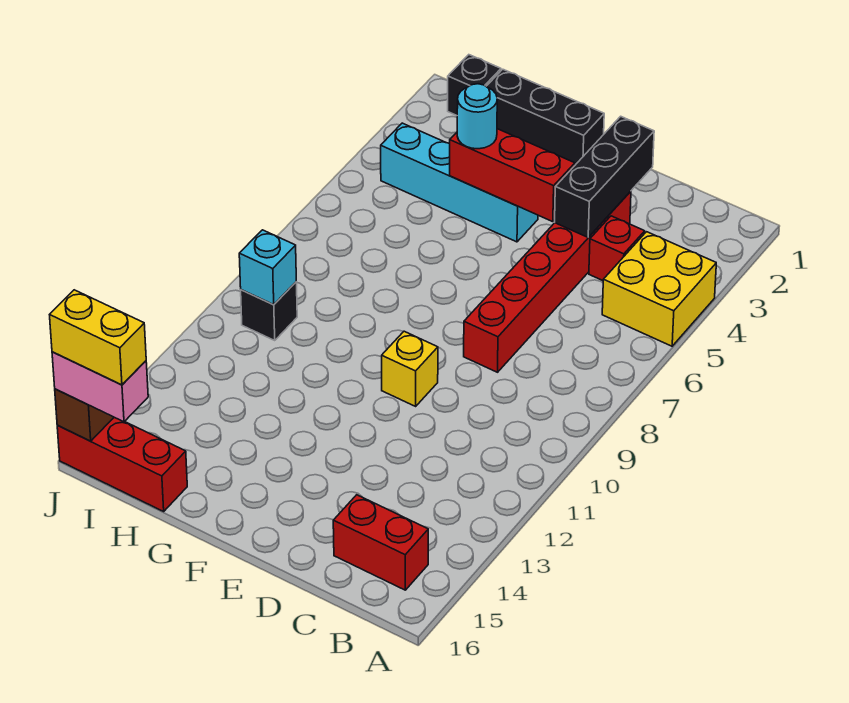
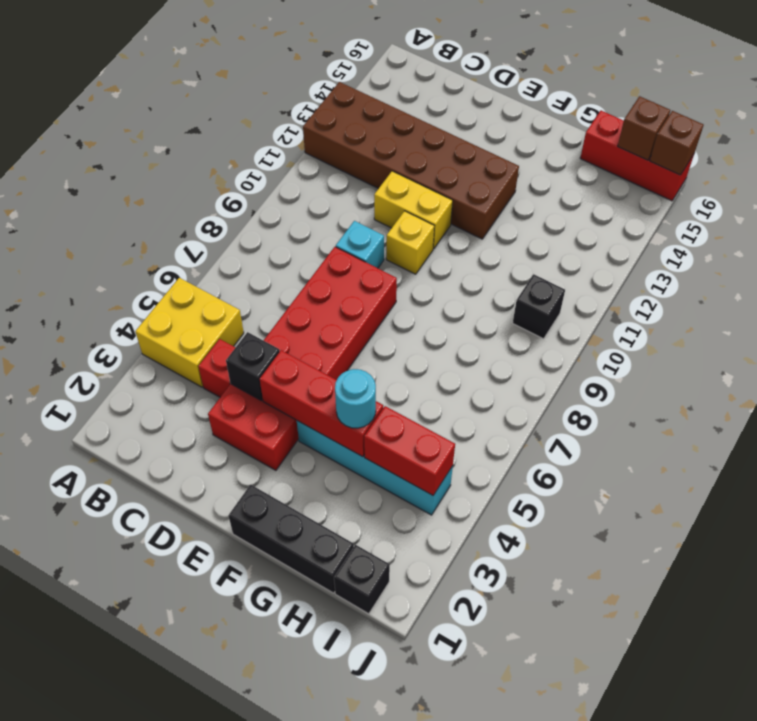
none -> brown brick A12:F13 level 1
red brick B15:C15 level 1 -> red brick H4:I4 level 2
black brick D2:D4 level 2 -> black brick D4 level 2
red brick D3:D8 level 1 -> red brick D3:E8 level 1
cyan brick I10 level 2 -> cyan brick D9 level 1
none -> brown brick I16 level 2
pink brick I16:J16 level 3 -> none
yellow brick I16:J16 level 4 -> yellow brick D11:E11 level 1

